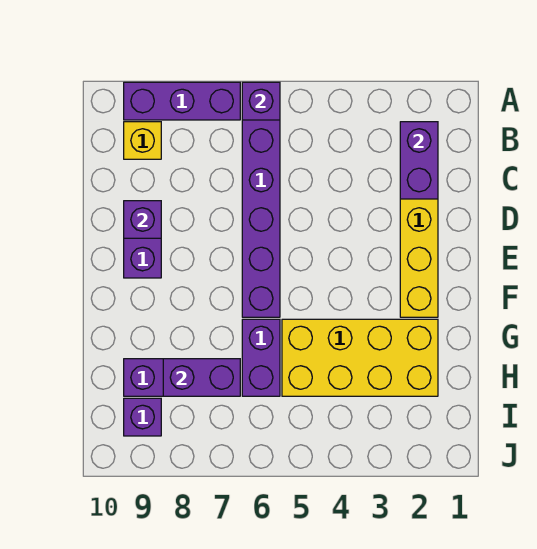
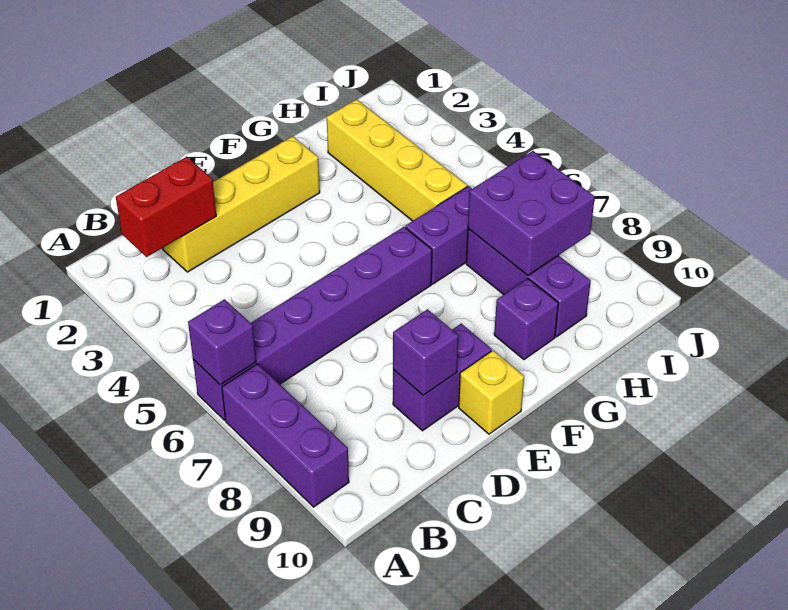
purple brick B2:C2 level 2 -> red brick B2:C2 level 2
yellow brick B9 level 1 -> yellow brick E10 level 1
yellow brick G2:H5 level 1 -> yellow brick H2:H5 level 1
purple brick H7:H8 level 2 -> purple brick H7:I8 level 2
purple brick I9 level 1 -> purple brick G9 level 1

